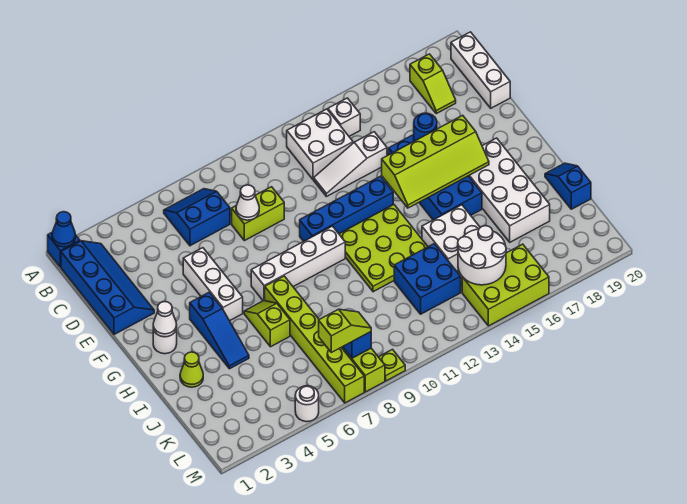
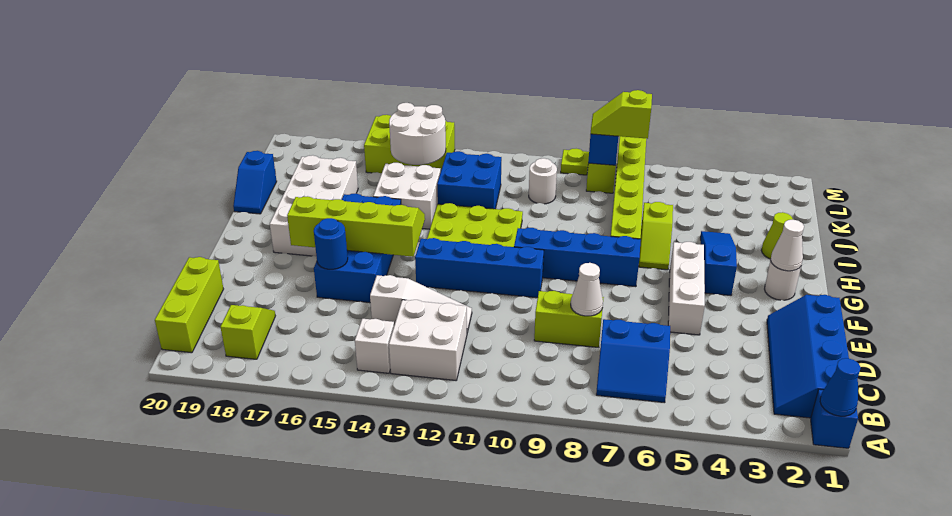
white brick B20:D20 level 1 -> lime brick B20:D20 level 1
white brick G7:G10 level 1 -> blue brick G7:G10 level 1
white round brick M5 level 1 -> white round brick K10 level 1

